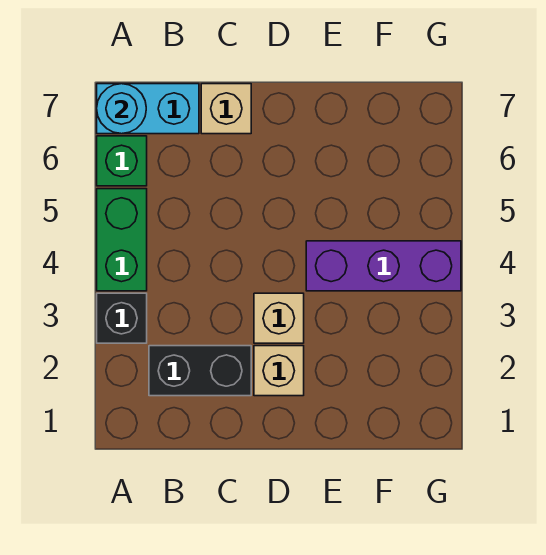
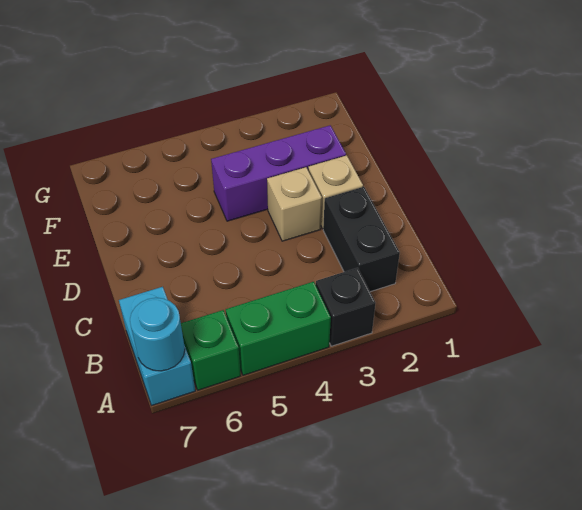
tan brick C7 level 1 -> none
purple brick E4:G4 level 1 -> purple brick E2:E4 level 1

